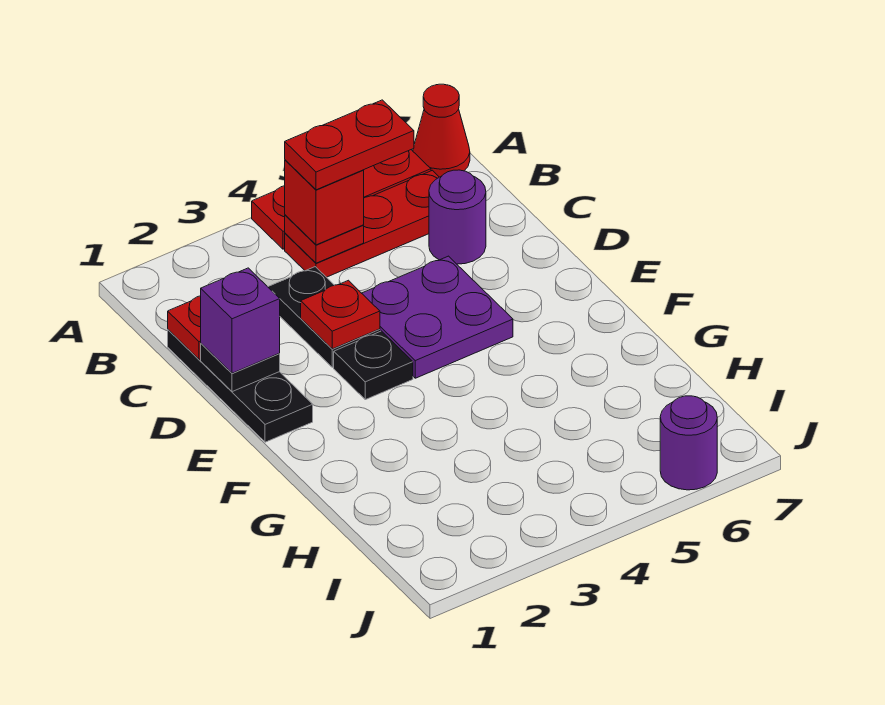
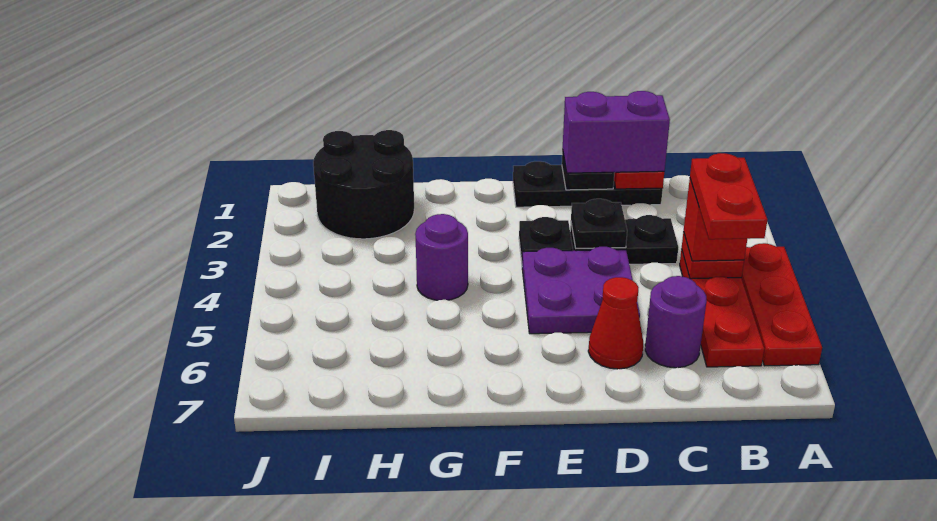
red cone A7 level 1 -> red cone D6 level 1
purple brick D1 level 3 -> purple brick C1:D1 level 3
red plate D3 level 2 -> black plate D3 level 2
none -> black round brick H1:I2 level 1
purple round brick J6 level 1 -> purple round brick G4 level 1

